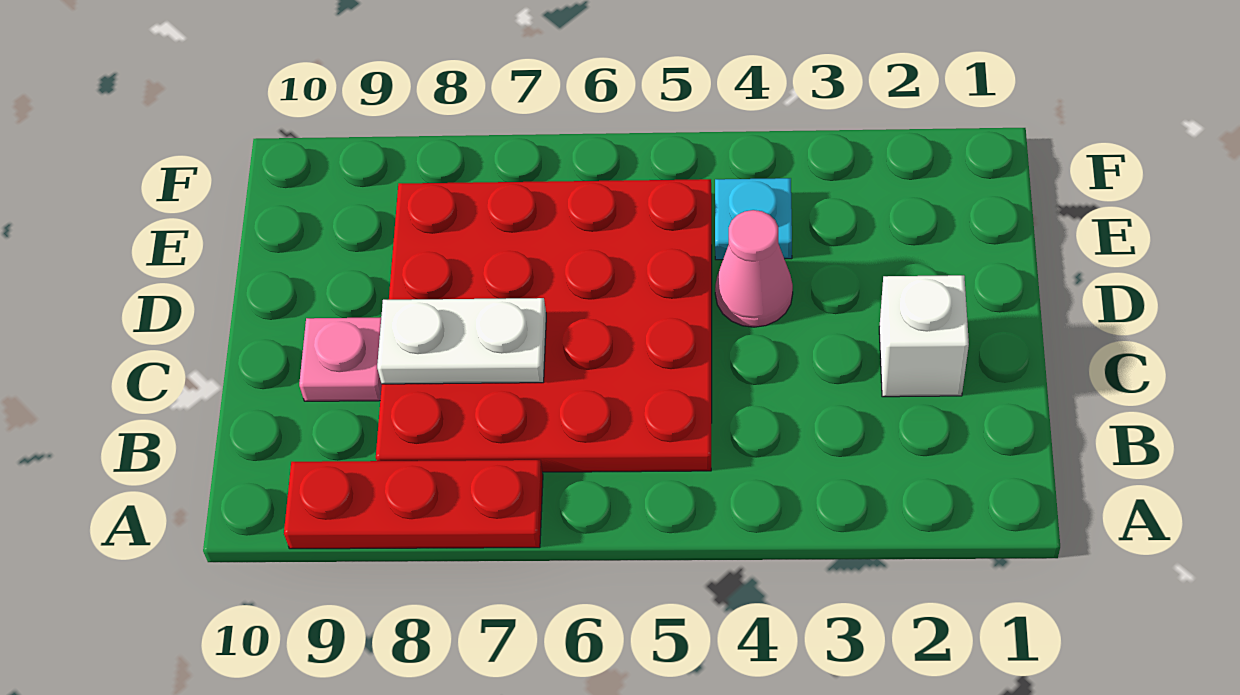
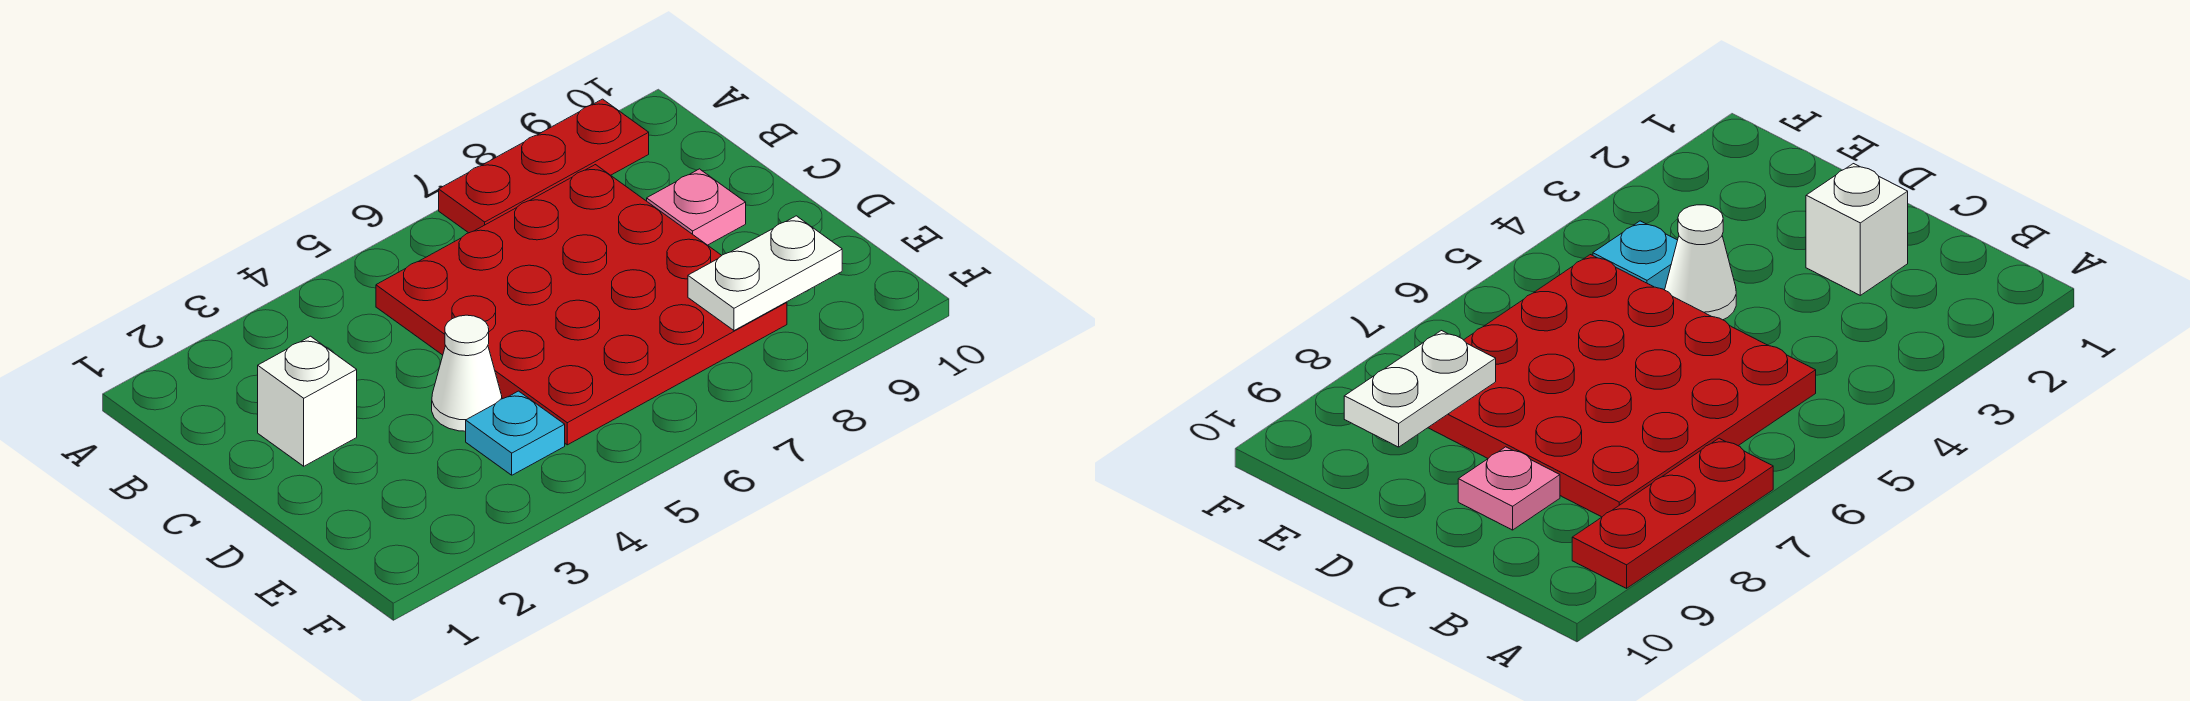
white plate C7:C8 level 2 -> white plate E8:E9 level 2
pink cone D4 level 1 -> white cone D4 level 1

